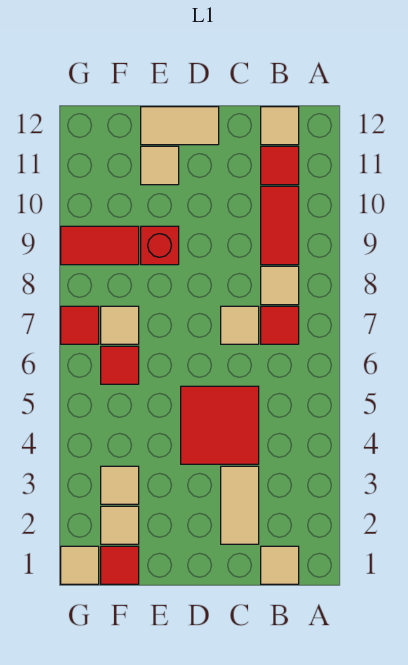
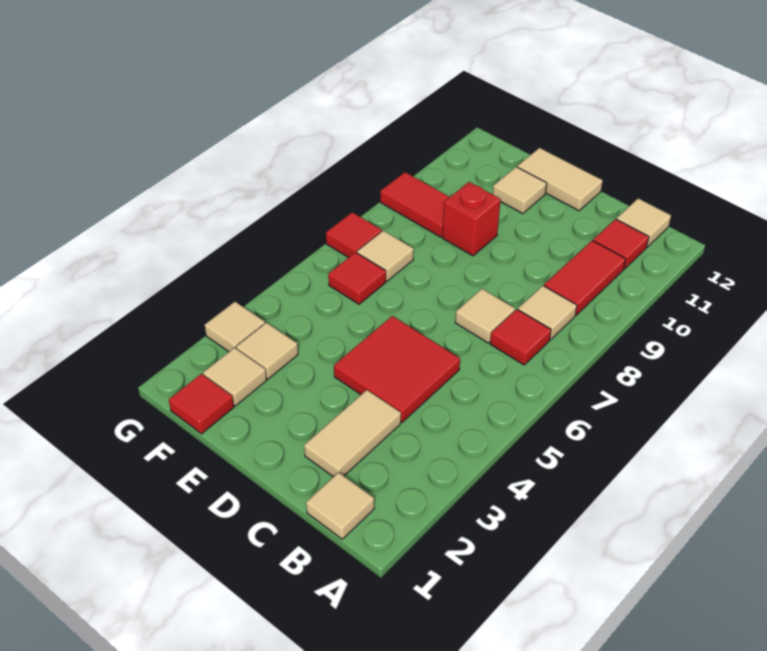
tan tile G1 level 1 -> tan tile G3 level 1

